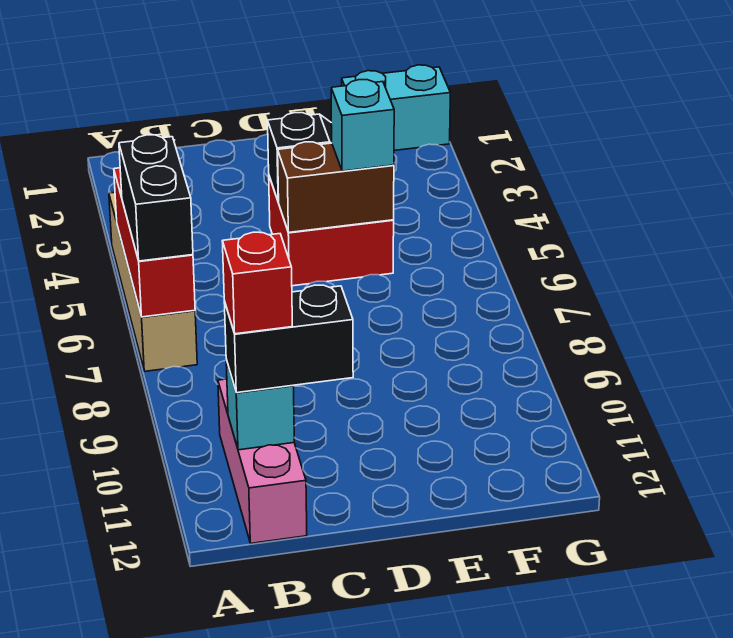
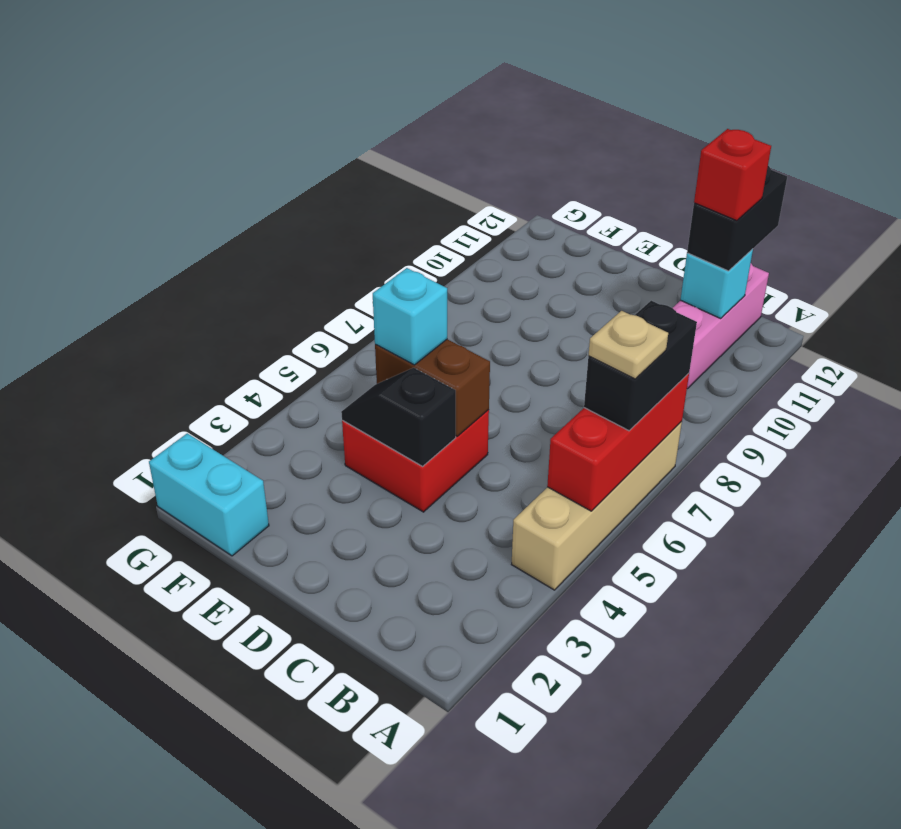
none -> tan plate A6 level 4
black brick B11:C11 level 3 -> black brick B11:B12 level 3

